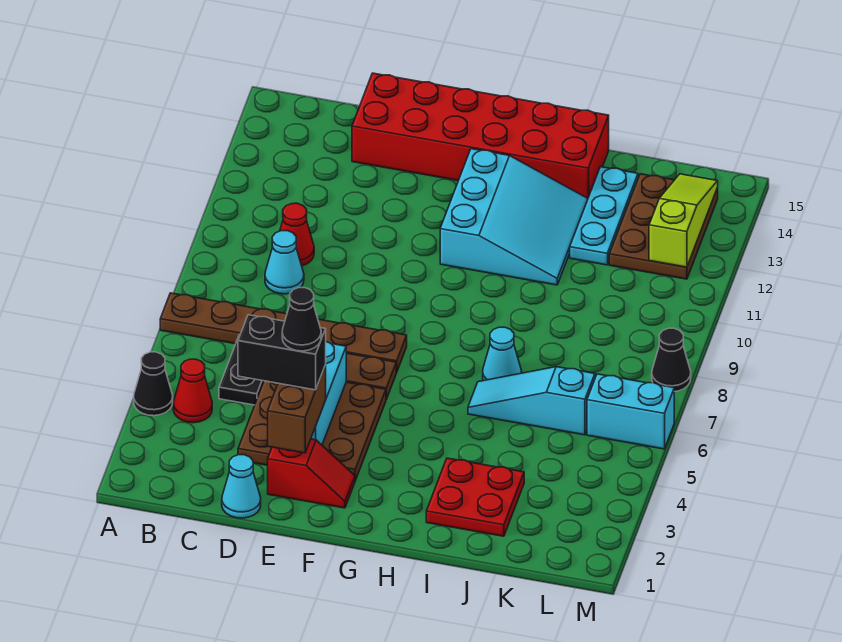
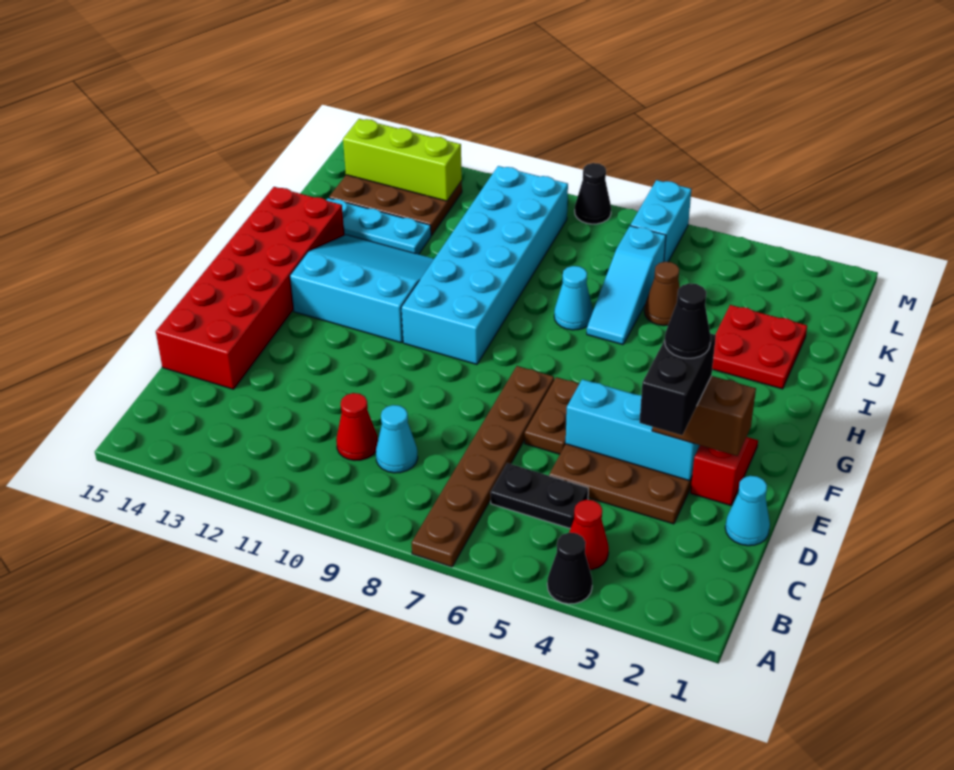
none -> cyan brick G9:L10 level 1
none -> brown cone J5 level 1
lime slope L12:L14 level 2 top 12 -> lime brick L12:L14 level 2

